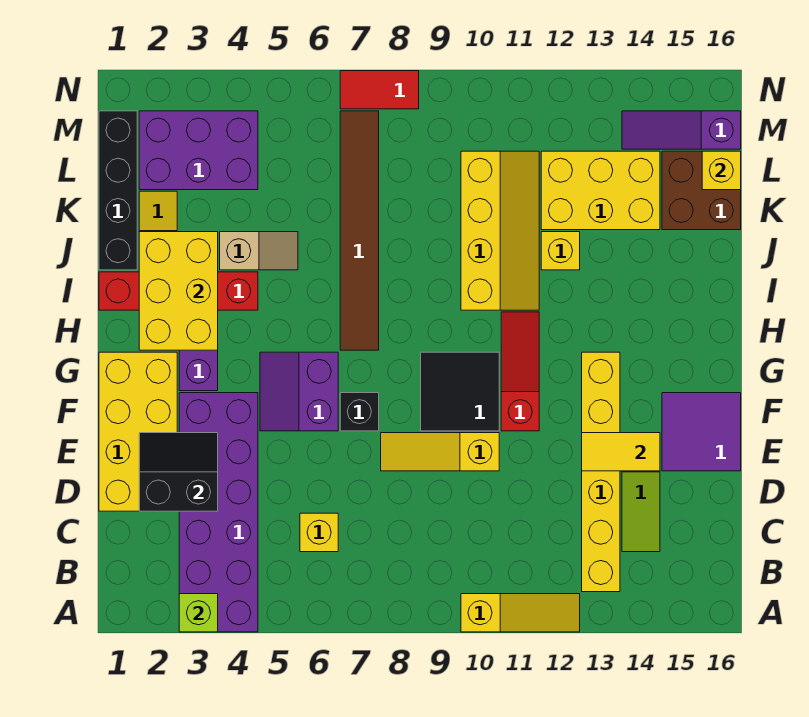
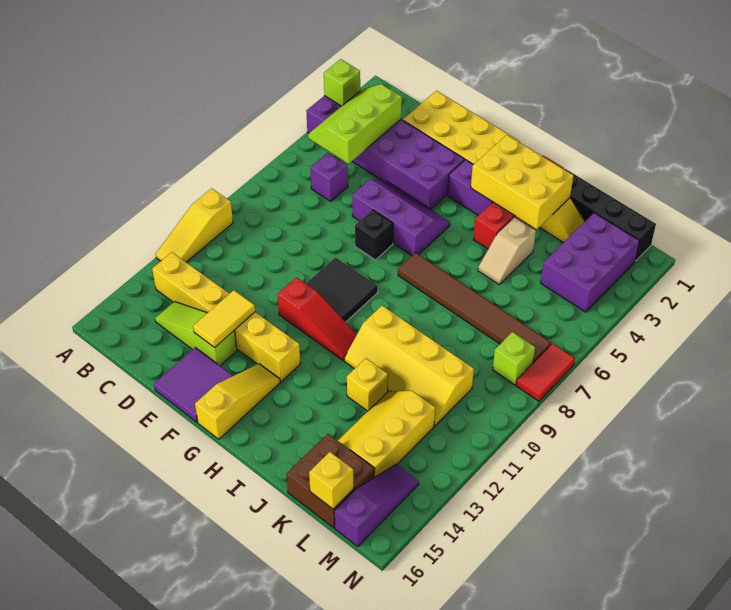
none -> lime slope B3:C5 level 2 top C
yellow brick C6 level 1 -> purple brick C6 level 1
black slope D2:E3 level 2 top D -> none
yellow slope E8:E10 level 1 top 10 -> yellow slope G14:G16 level 1 top 16
purple slope F5:G6 level 1 top 6 -> purple slope E5:G6 level 1 top 6
yellow brick K12:L14 level 1 -> yellow slope K12:L14 level 1 top L
none -> lime brick M8 level 1

